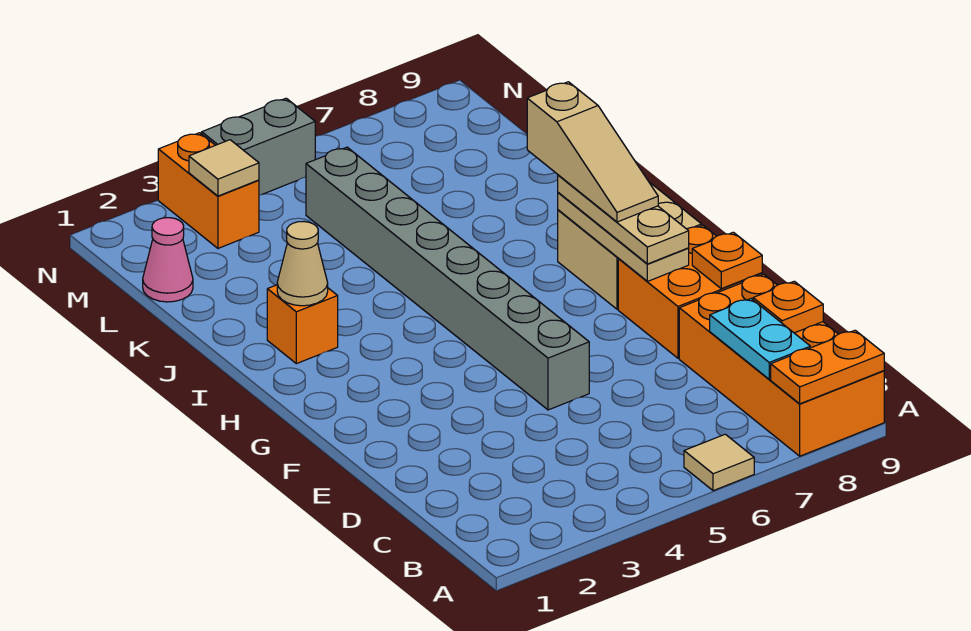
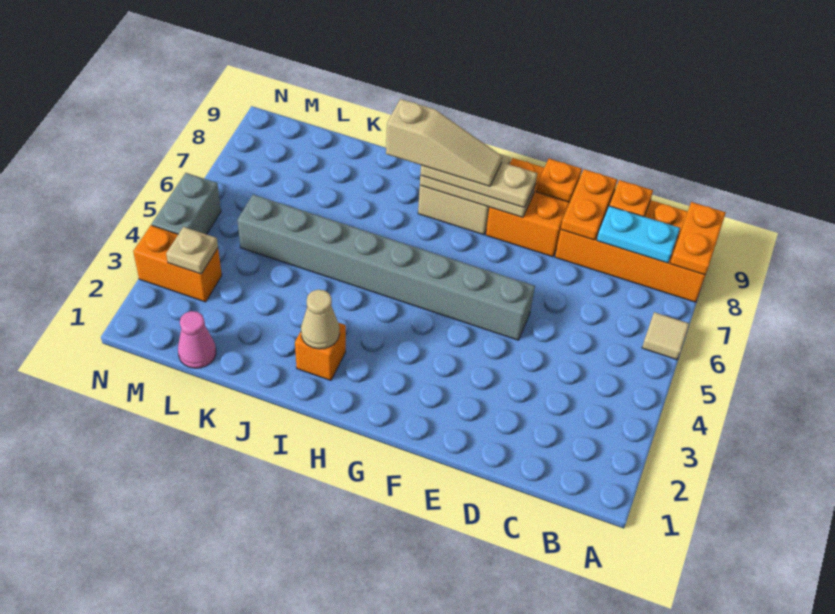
none -> orange plate D8:D9 level 2
tan tile M3 level 2 -> tan plate M3 level 2

